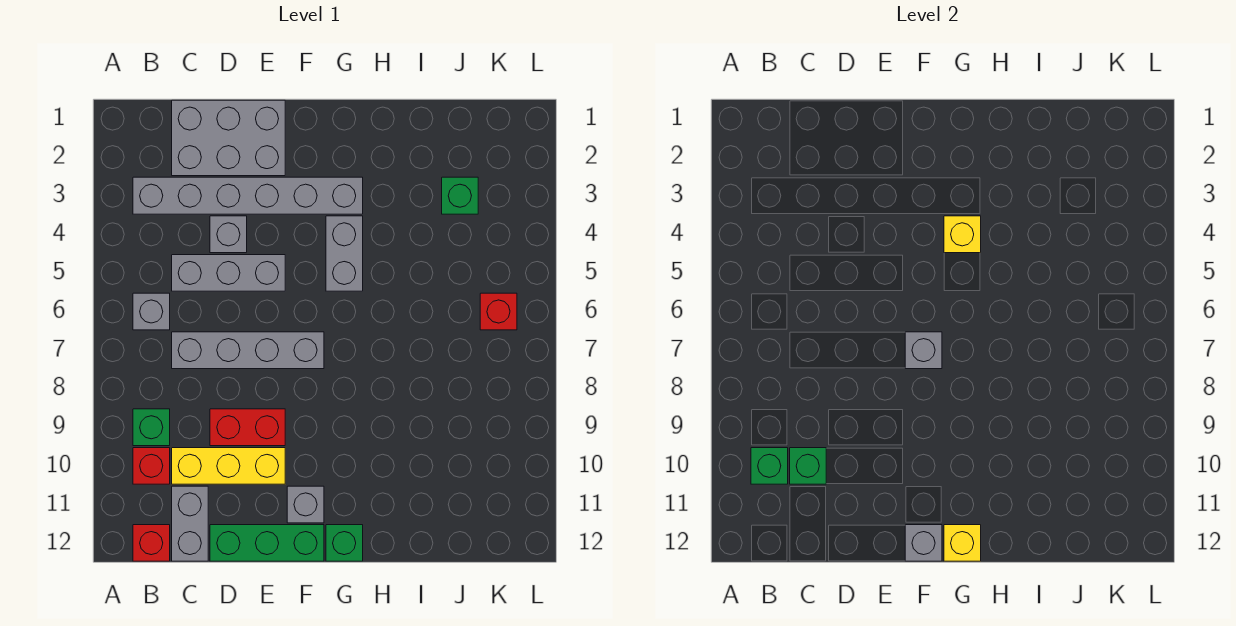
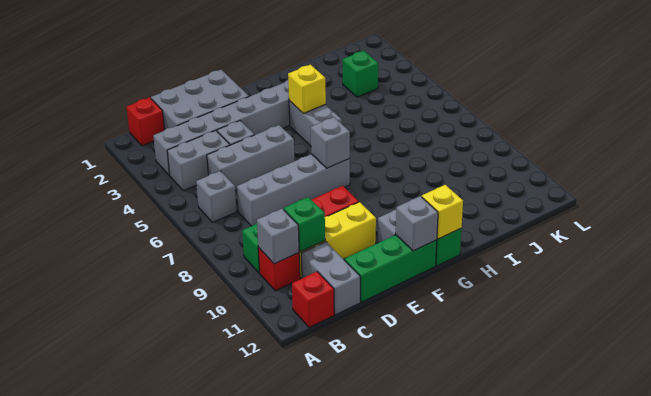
none -> grey brick B4:C4 level 1
green brick B10 level 2 -> grey brick B10 level 2
red brick K6 level 1 -> red brick B1 level 1

